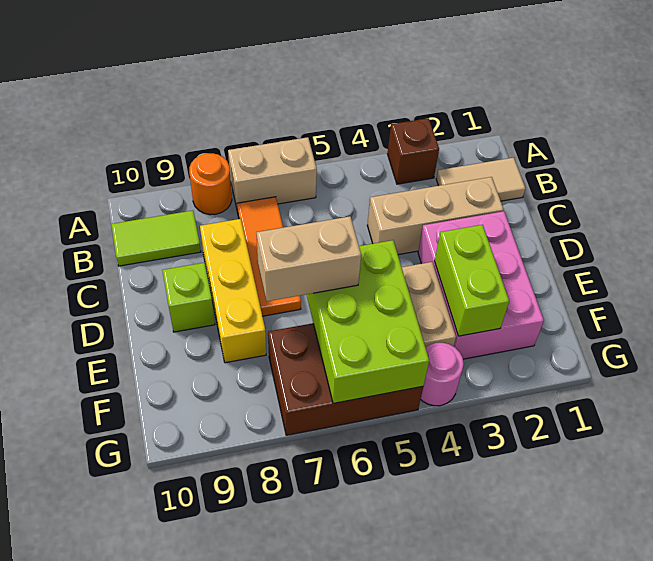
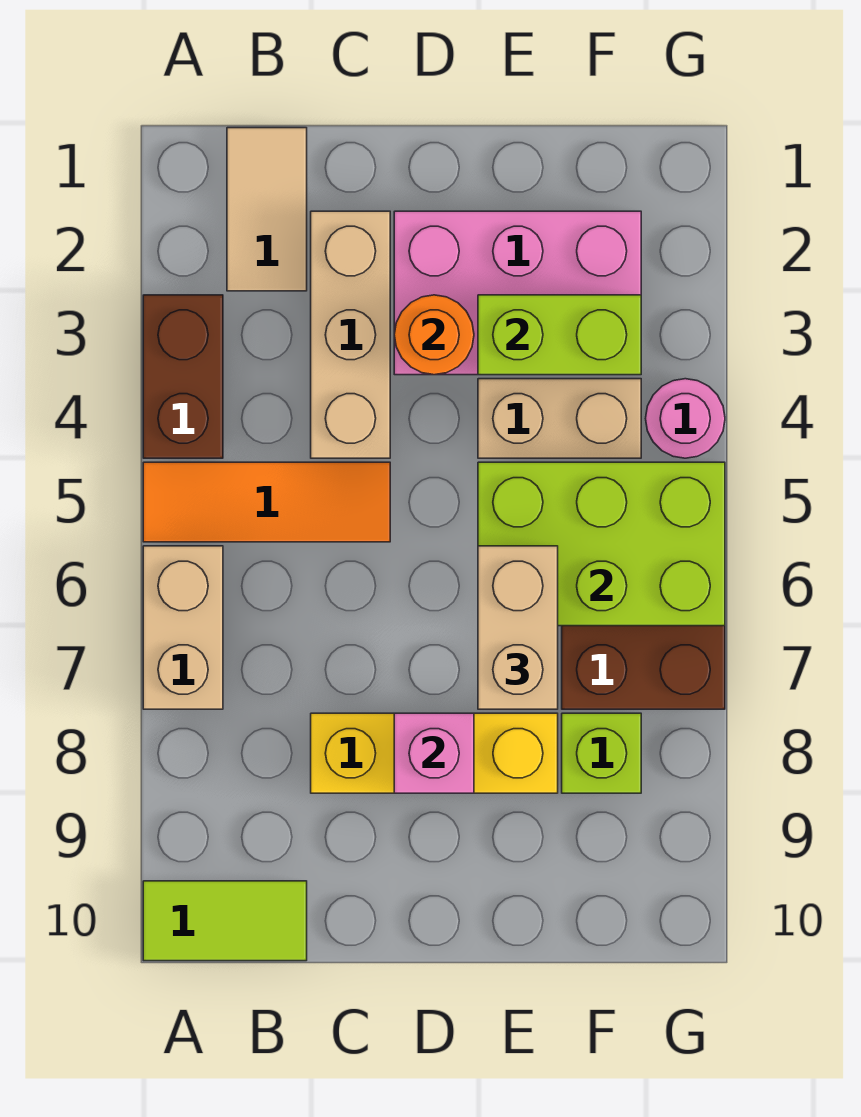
brown brick A3 level 1 -> brown brick A3:A4 level 1
orange round brick A8 level 1 -> orange round brick D3 level 2
orange tile B7:D7 level 1 -> orange tile A5:C5 level 1
lime tile B9:B10 level 1 -> lime tile A10:B10 level 1
none -> pink brick D8 level 2
lime brick D9 level 1 -> lime brick F8 level 1

